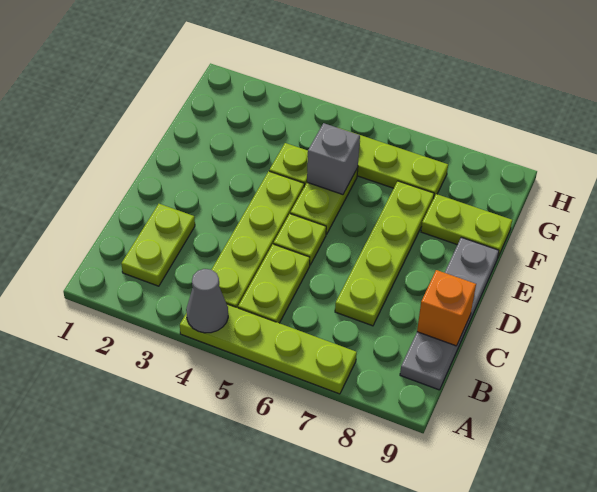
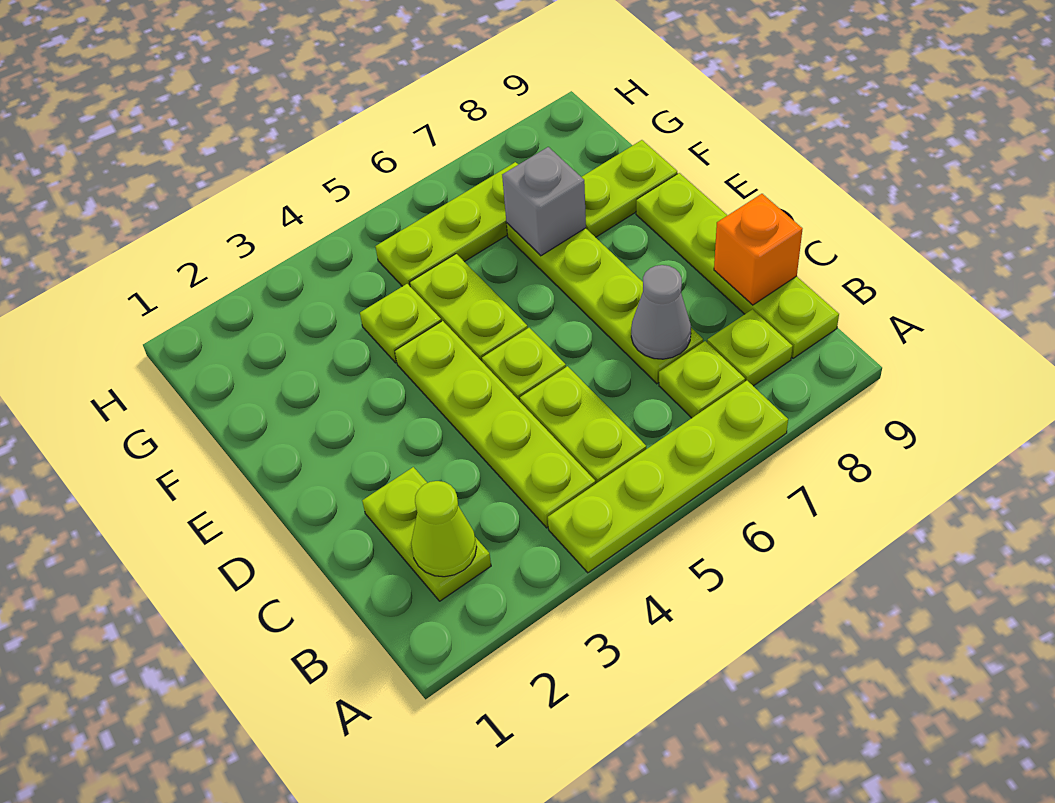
grey cone A4 level 2 -> grey cone C7 level 2
none -> lime cone B2 level 2
none -> lime plate B7 level 1
none -> lime plate B8 level 1
grey plate B9:E9 level 1 -> lime plate B9:E9 level 1
grey brick F5 level 2 -> grey brick F7 level 2

